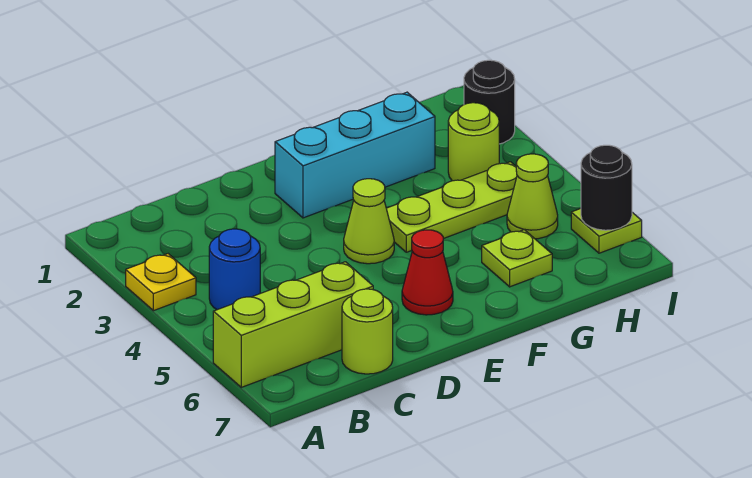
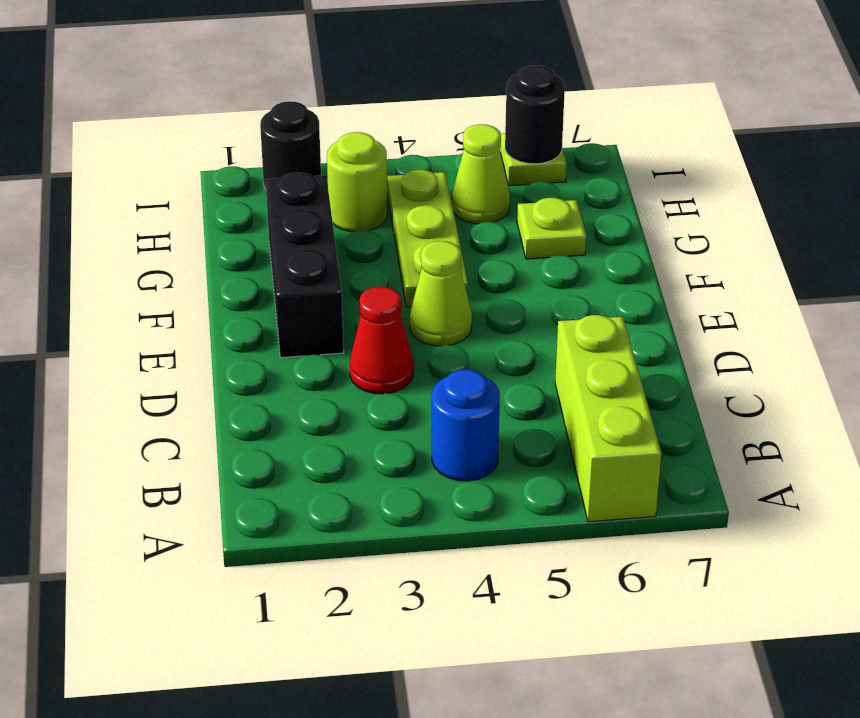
yellow plate A3 level 1 -> none
lime round brick C7 level 1 -> none
cyan brick E2:G2 level 1 -> black brick E2:G2 level 1
red cone E6 level 1 -> red cone D3 level 1

